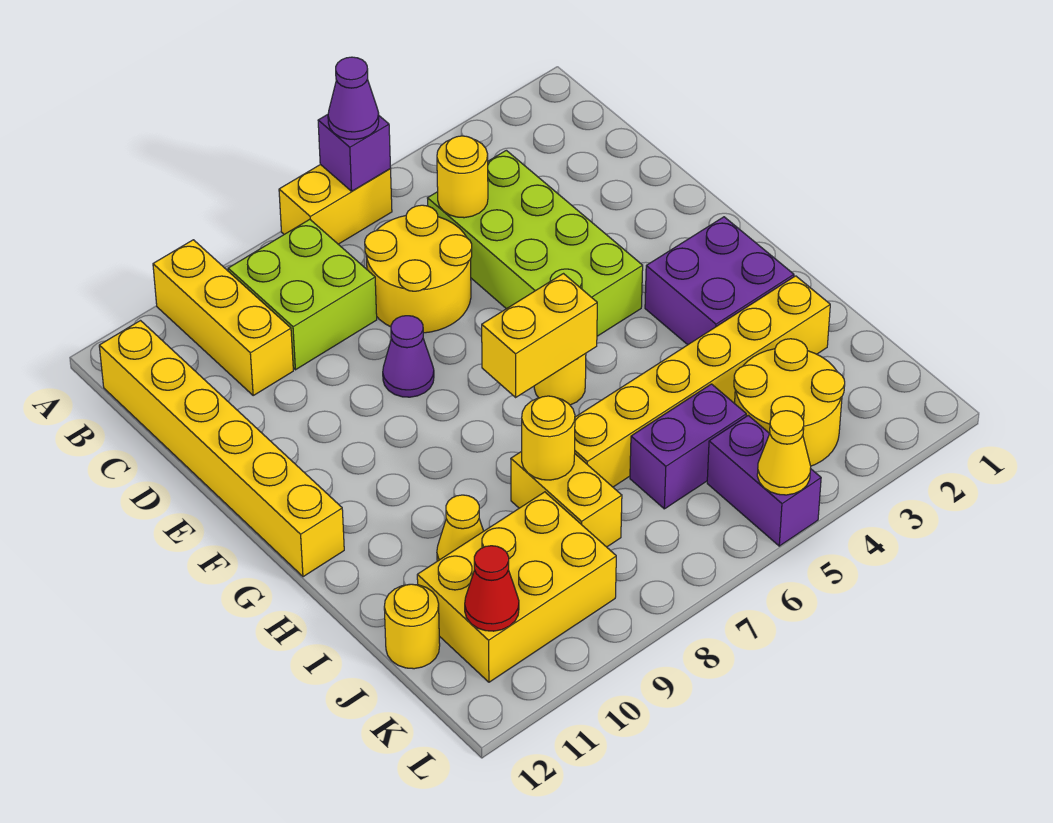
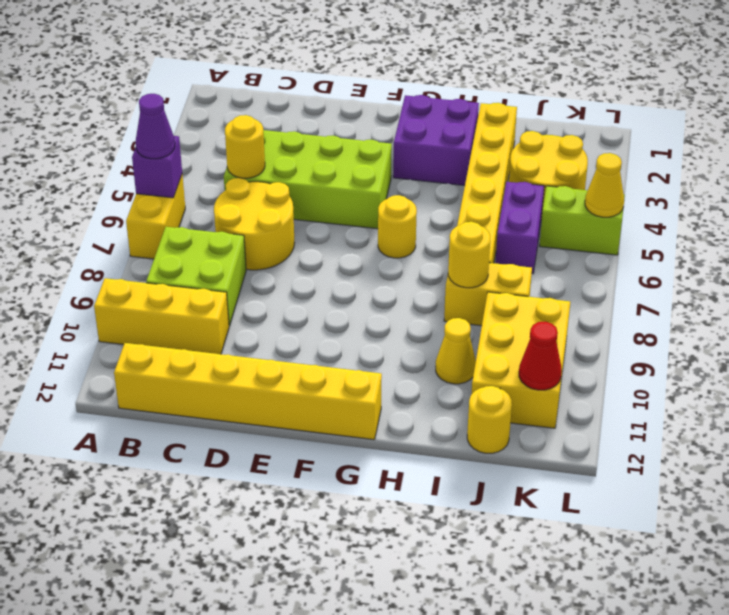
purple cone E8 level 1 -> none
yellow brick G6:G7 level 2 -> none
purple brick K5:L5 level 1 -> lime brick K5:L5 level 1

